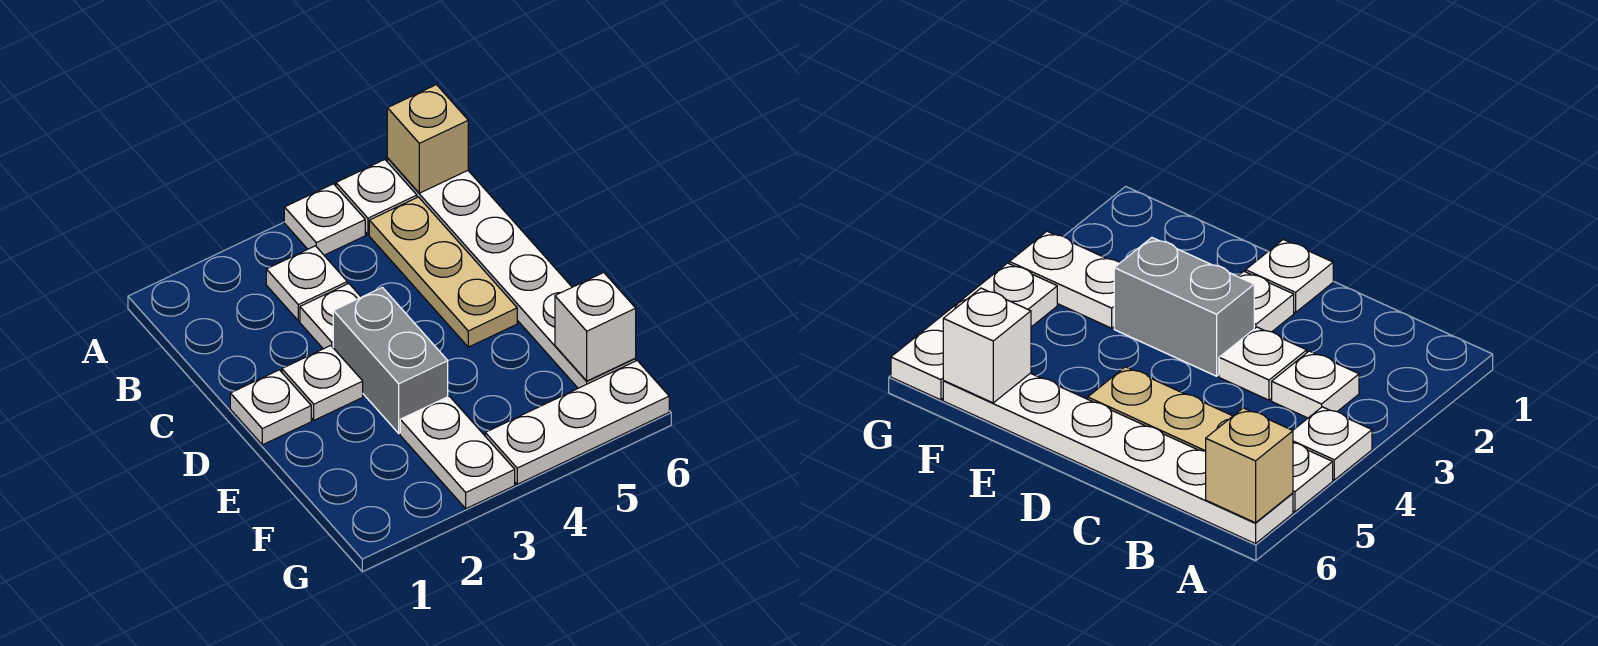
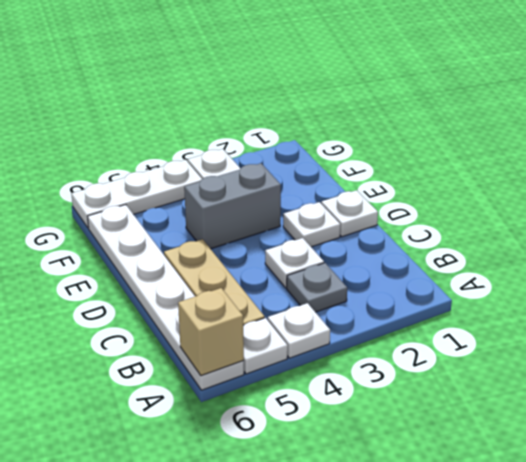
white plate B3 level 1 -> grey plate B3 level 1
grey brick D3:E3 level 1 -> grey brick E3:E4 level 1
white brick F6 level 2 -> none

